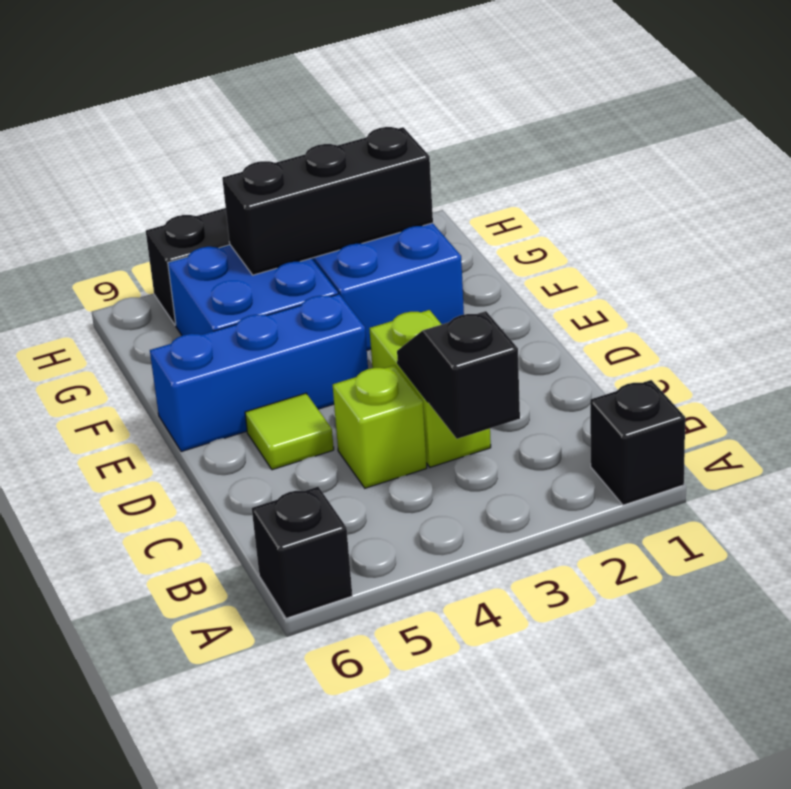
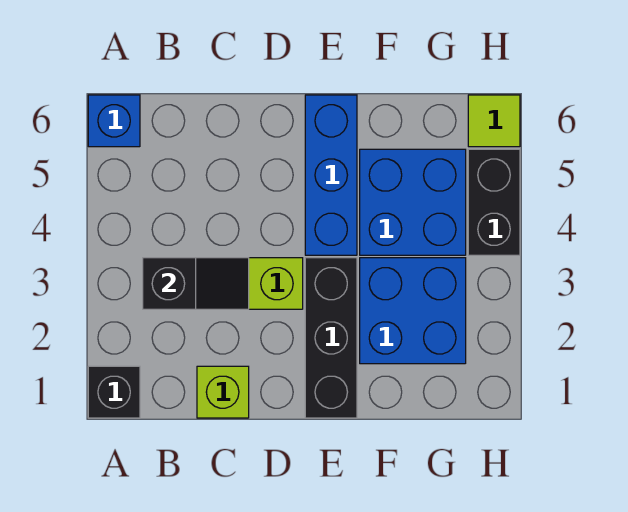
black brick A6 level 1 -> blue brick A6 level 1
lime brick C4 level 1 -> lime brick C1 level 1
lime tile D5 level 1 -> lime tile H6 level 1
black brick G2:G4 level 2 -> black brick E1:E3 level 1

